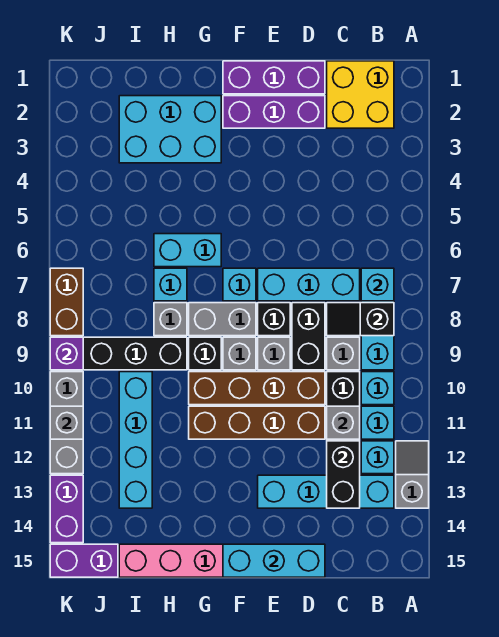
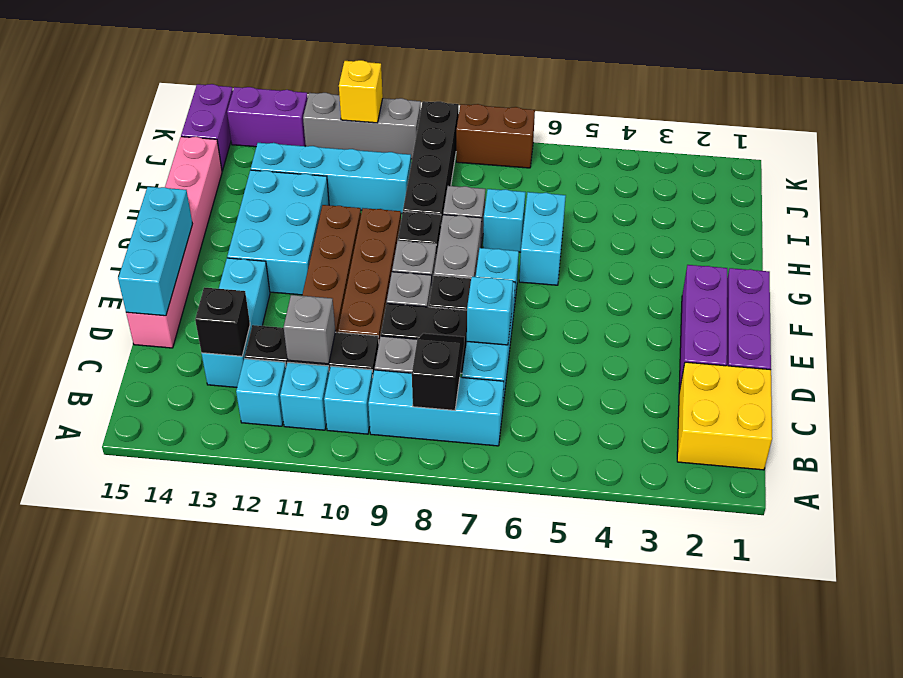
grey slope A12:A13 level 1 top 13 -> none
cyan brick B7 level 2 -> cyan brick D7 level 2
cyan brick B13:E13 level 1 -> cyan brick C13:E13 level 1
black brick C12:C13 level 2 -> black brick C13 level 2
cyan brick G2:I3 level 1 -> cyan brick F12:H13 level 1
purple brick K9 level 2 -> none
grey brick K11 level 2 -> yellow brick K11 level 2

